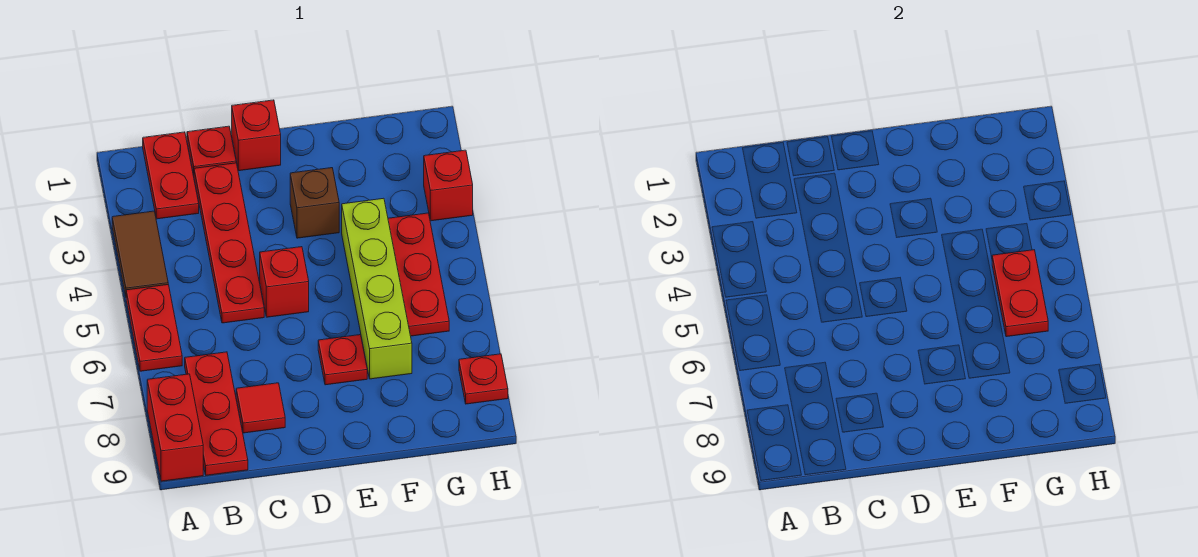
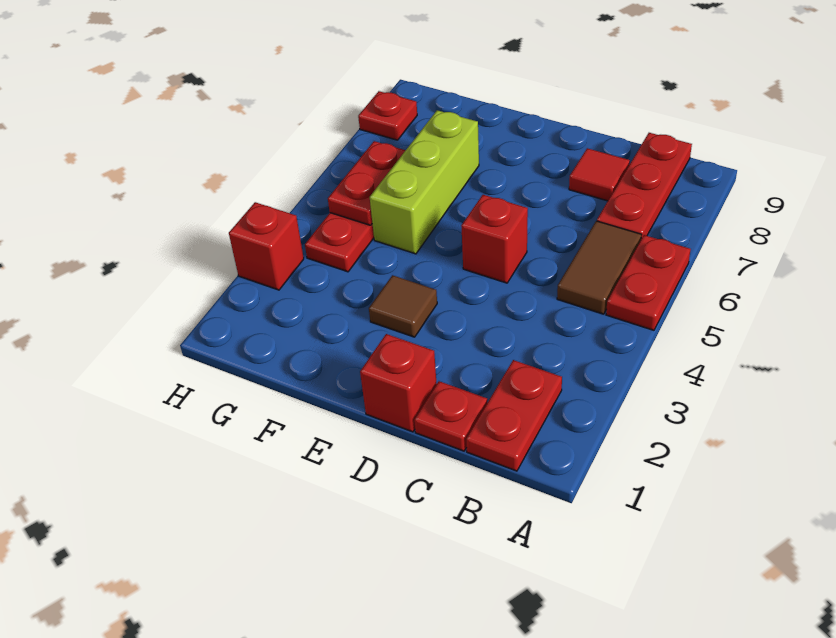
brown tile A3:A4 level 1 -> brown tile B5:B6 level 1
red brick A8:A9 level 1 -> none
red plate C2:C5 level 1 -> none
brown brick E3 level 1 -> brown tile E3 level 1
red plate E7 level 1 -> none
lime brick F4:F7 level 1 -> lime brick F5:F7 level 1

